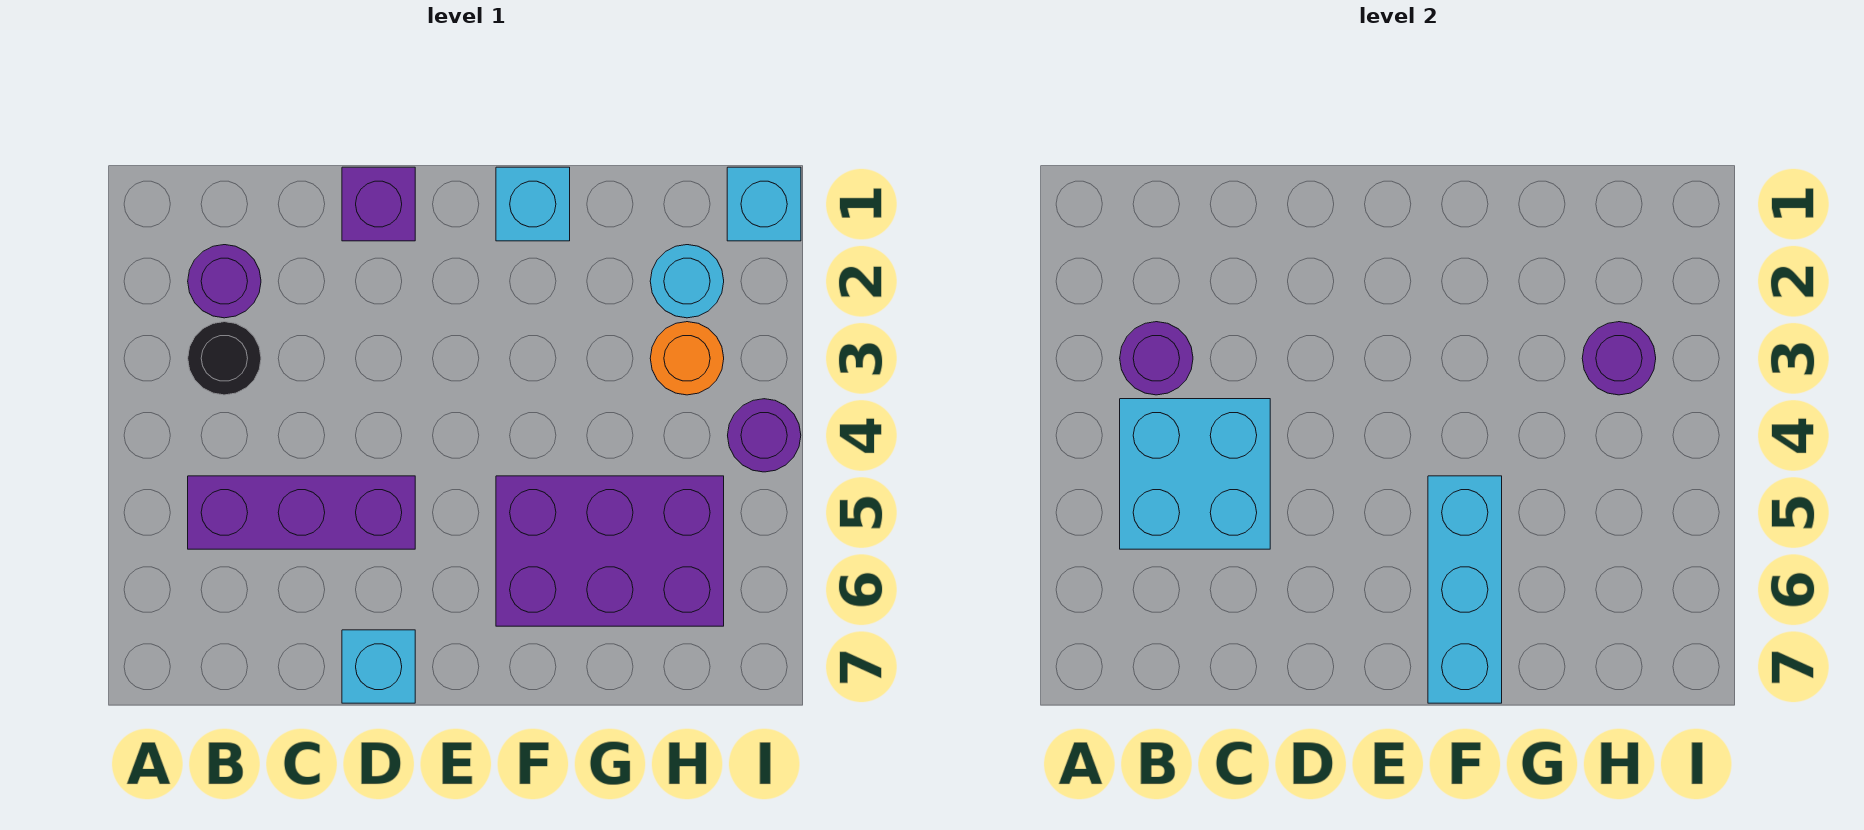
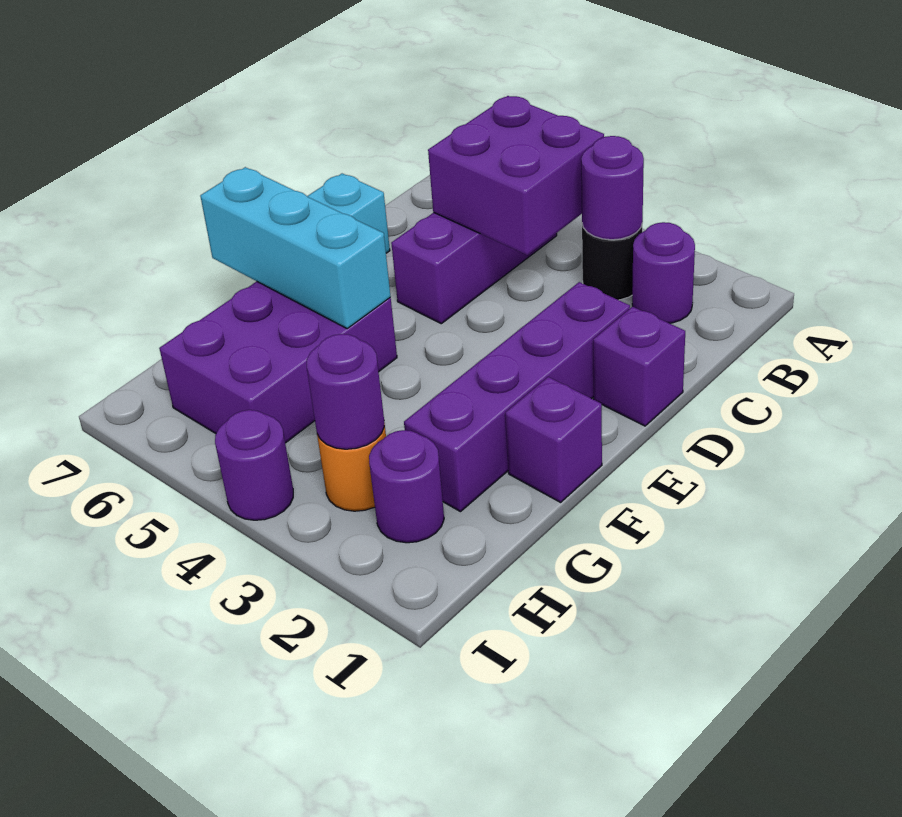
cyan brick B4:C5 level 2 -> purple brick B4:C5 level 2
none -> purple brick D2:G2 level 1
cyan brick F1 level 1 -> purple brick F1 level 1
cyan round brick H2 level 1 -> purple round brick H2 level 1
cyan brick I1 level 1 -> none

